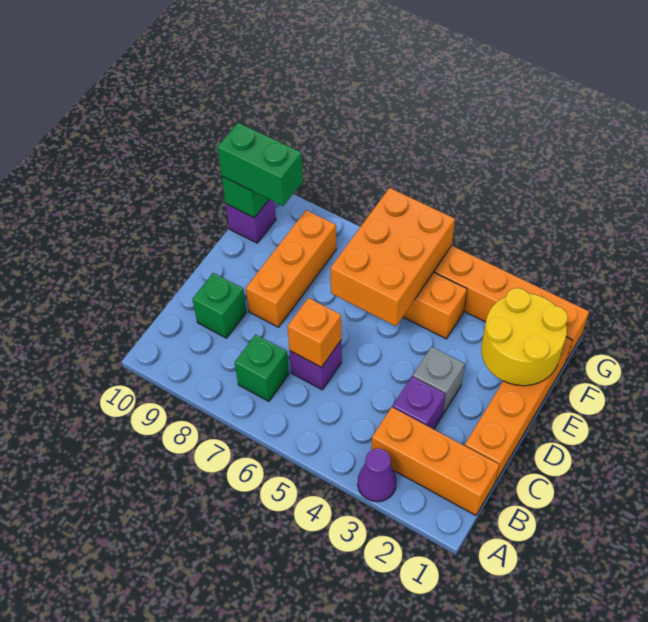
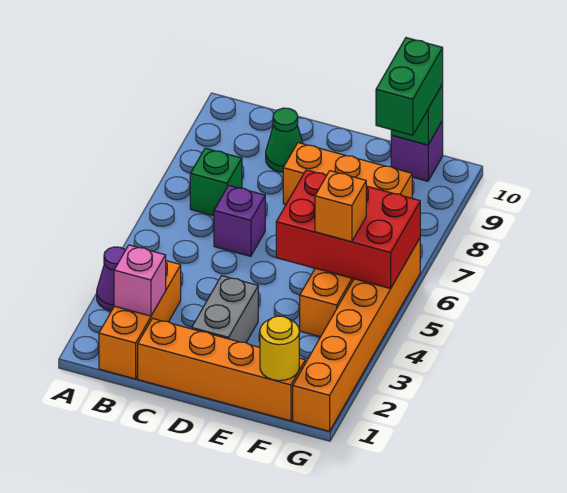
none -> pink brick B2 level 2
purple brick C3 level 1 -> none
orange brick C6 level 2 -> orange brick F5 level 3
green brick C9 level 1 -> green cone C9 level 1
grey brick D3 level 1 -> grey brick D2:D3 level 1
yellow round brick E1:F2 level 2 -> yellow round brick F1 level 2
orange brick E5:G6 level 2 -> red brick E5:G6 level 2

